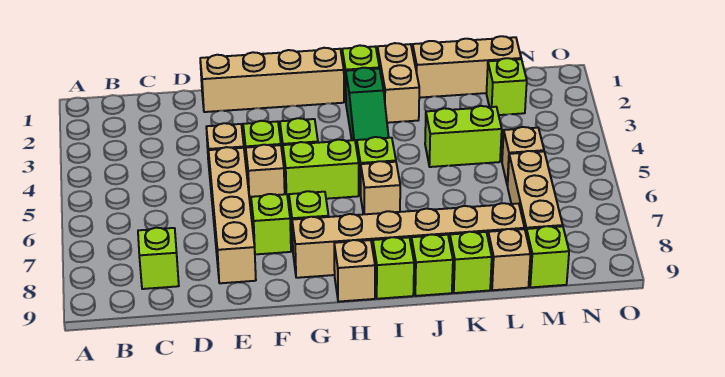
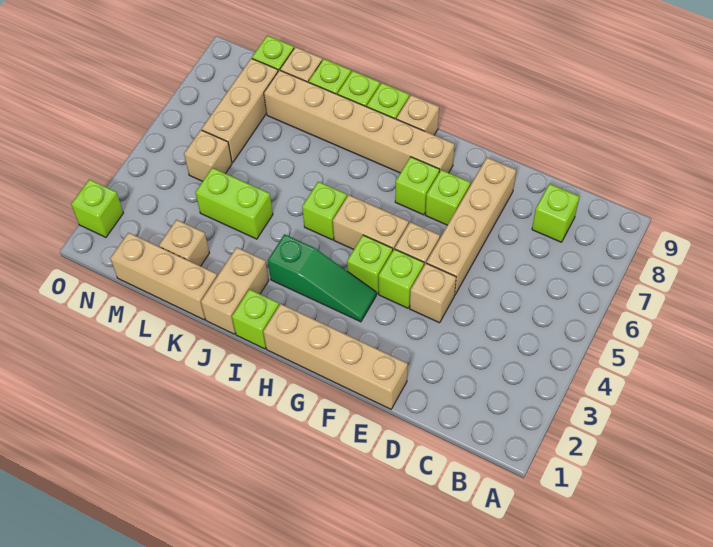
lime brick G5:H5 level 1 -> tan brick G5:H5 level 1
green slope I2:I4 level 1 top 2 -> green slope G3:I3 level 1 top I
tan brick I6 level 1 -> tan brick L2 level 1
lime brick M2 level 1 -> lime brick O2 level 1

